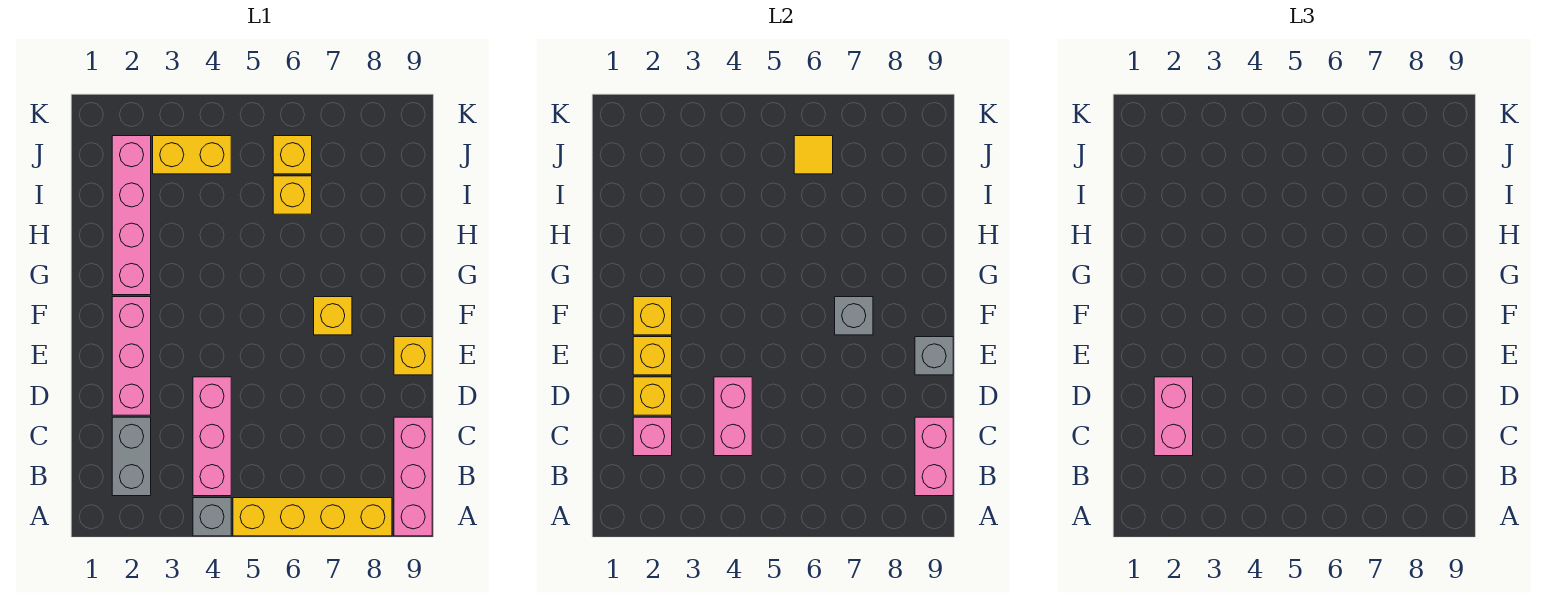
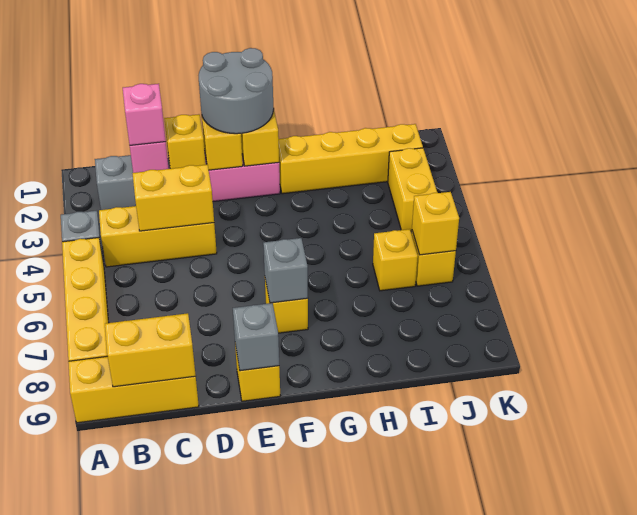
pink brick A9:C9 level 1 -> yellow brick A9:C9 level 1
pink brick B4:D4 level 1 -> yellow brick B4:D4 level 1
pink brick B9:C9 level 2 -> yellow brick B9:C9 level 2
pink brick C2:D2 level 3 -> pink brick C2 level 3
pink brick C4:D4 level 2 -> yellow brick C4:D4 level 2
none -> grey round brick E1:F2 level 3
pink brick G2:J2 level 1 -> yellow brick G2:J2 level 1
yellow tile J6 level 2 -> yellow brick J6 level 2

